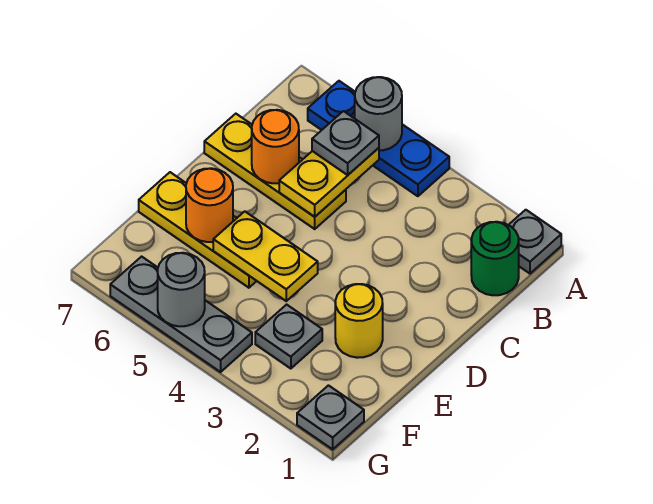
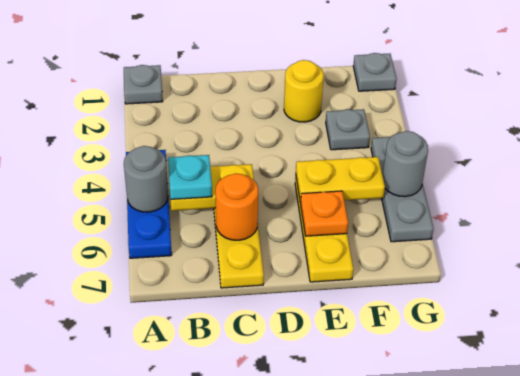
green round brick B1 level 1 -> none
grey plate B5 level 3 -> cyan plate B5 level 3
yellow plate E4:E5 level 2 -> yellow plate E5:F5 level 2
orange round brick E6 level 2 -> orange plate E6 level 2

